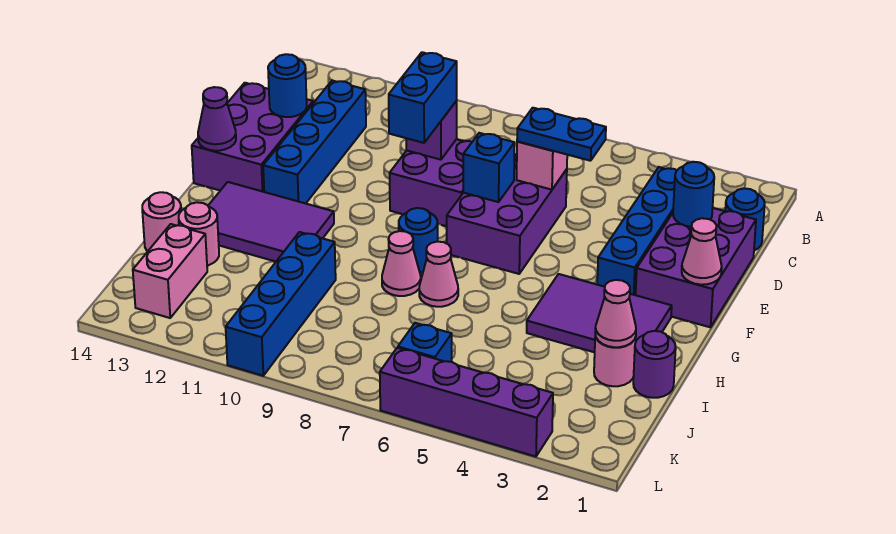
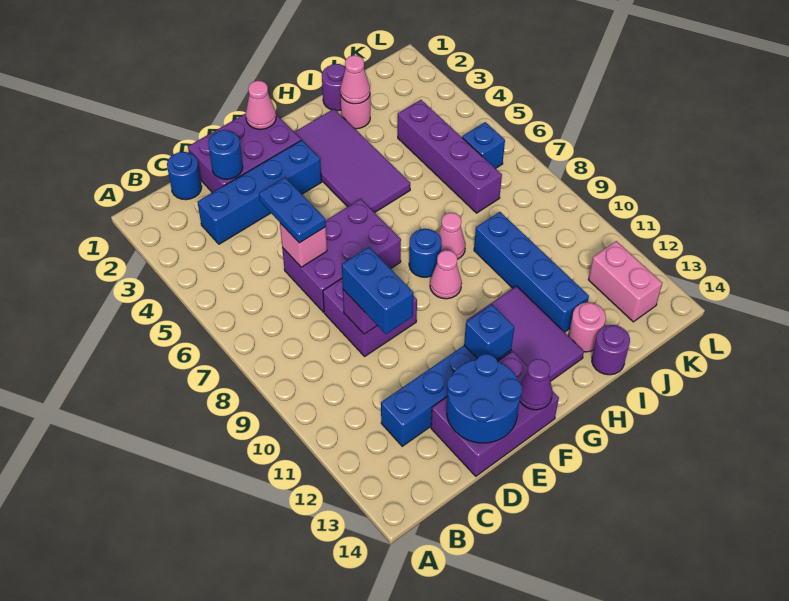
blue brick D9:E9 level 3 -> blue brick D9:D10 level 3
blue round brick D13 level 2 -> blue round brick D13:E14 level 2
blue brick E7 level 2 -> blue brick F12 level 2
purple tile G2:H4 level 1 -> purple tile G2:H5 level 1
pink cone H7 level 1 -> pink cone G9 level 1
blue brick I10:L10 level 1 -> blue brick I9:I12 level 1
pink round brick I14 level 1 -> purple round brick I14 level 1
pink brick J13:K13 level 1 -> pink brick K12:K13 level 1
purple brick L3:L6 level 1 -> purple brick J4:J7 level 1

